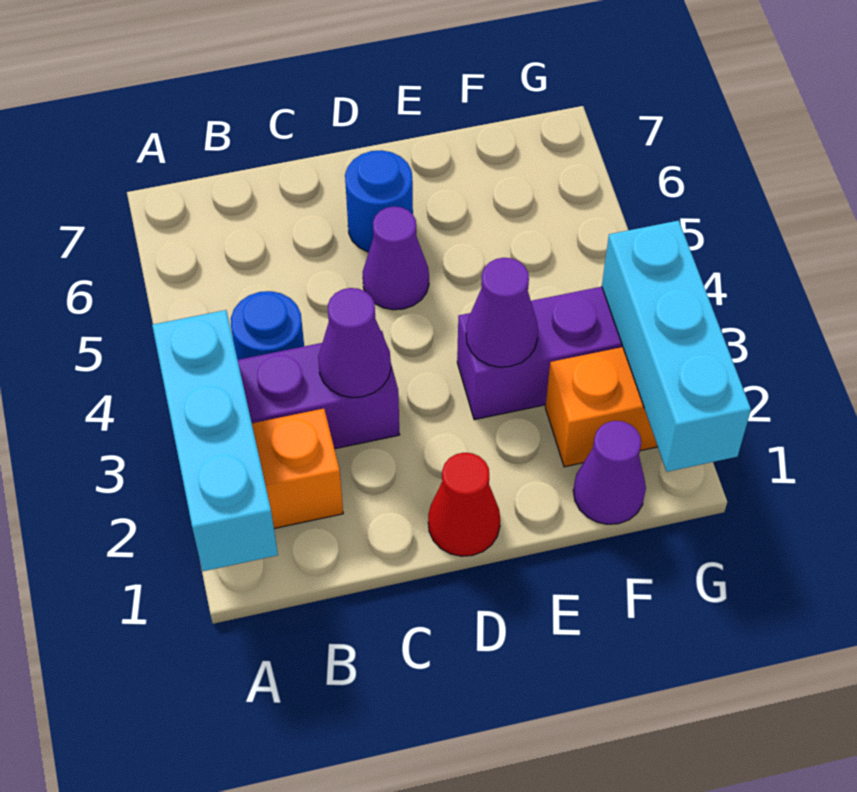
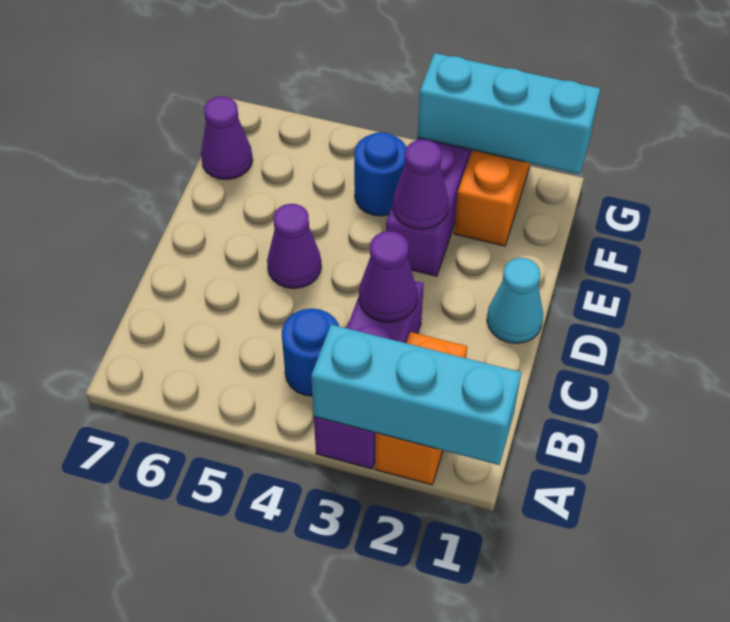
red cone D1 level 1 -> cyan cone D1 level 1
blue round brick D6 level 1 -> blue round brick F4 level 1
purple cone F1 level 1 -> purple cone F7 level 1

